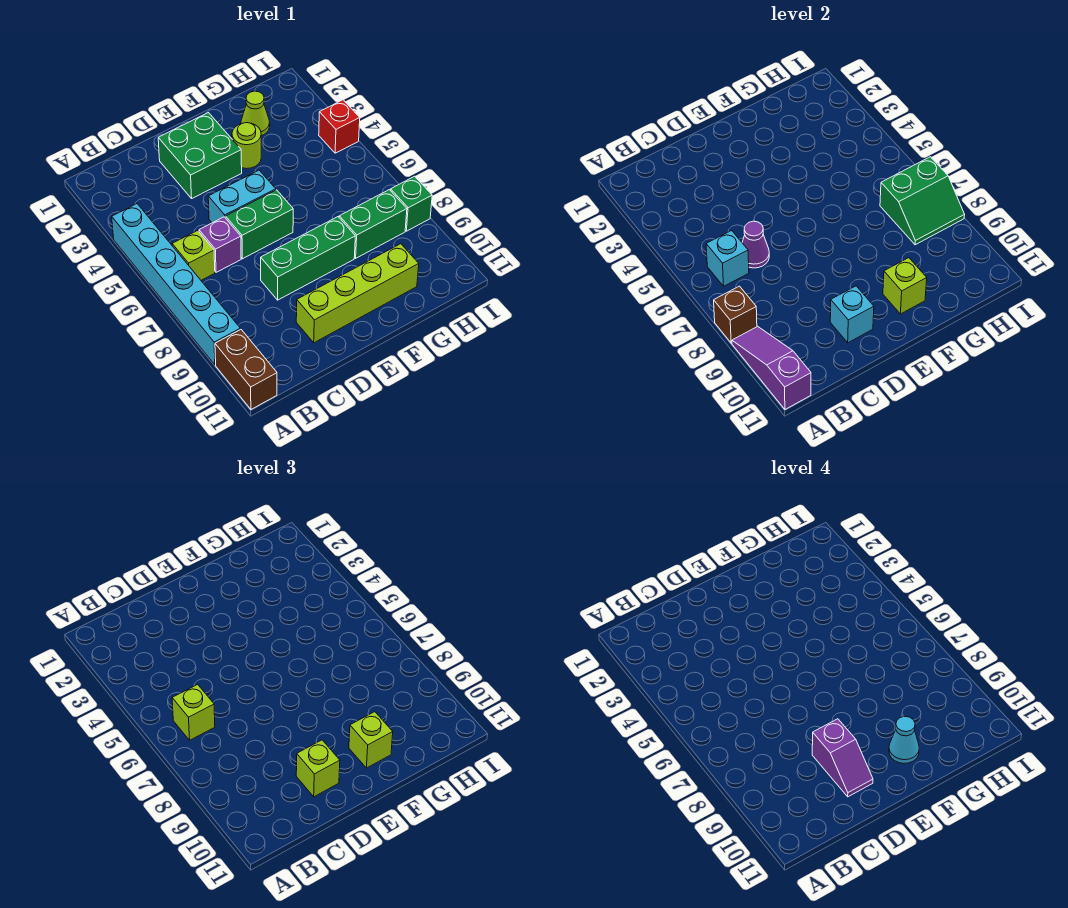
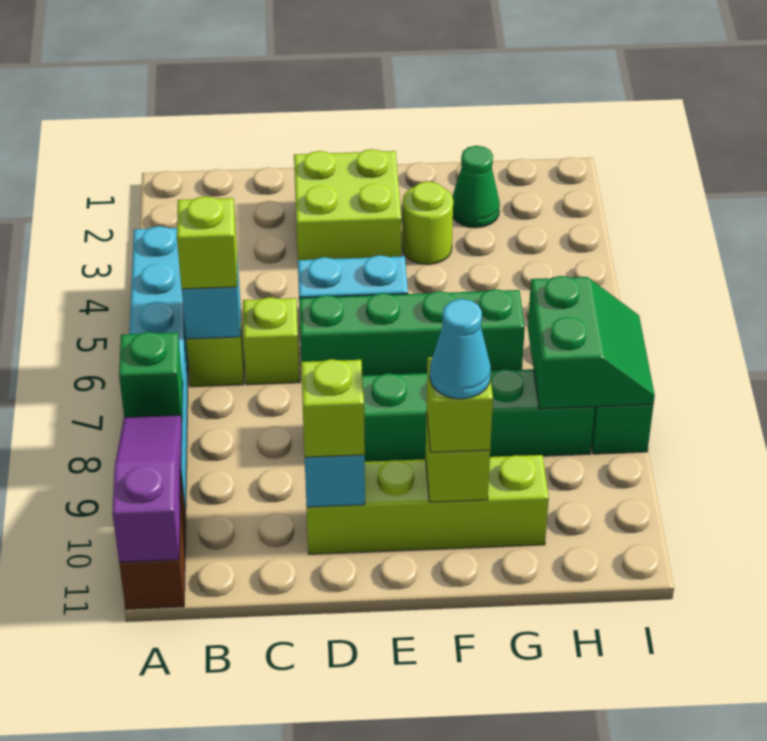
brown brick A8 level 2 -> green brick A8 level 2
purple brick C6 level 1 -> lime brick C6 level 1
purple cone C6 level 2 -> none
green brick D2:E3 level 1 -> lime brick D2:E3 level 1
green brick D6:E6 level 1 -> green brick D6:G6 level 1
purple slope D9:D10 level 4 top 9 -> none
lime cone G2 level 1 -> green cone G2 level 1
green slope H7:I8 level 2 top 7 -> green slope H7:I8 level 2 top H
red brick I4 level 1 -> none

